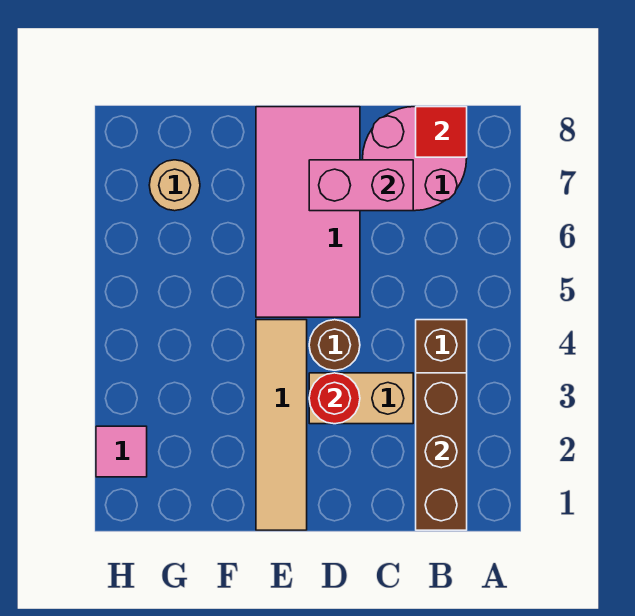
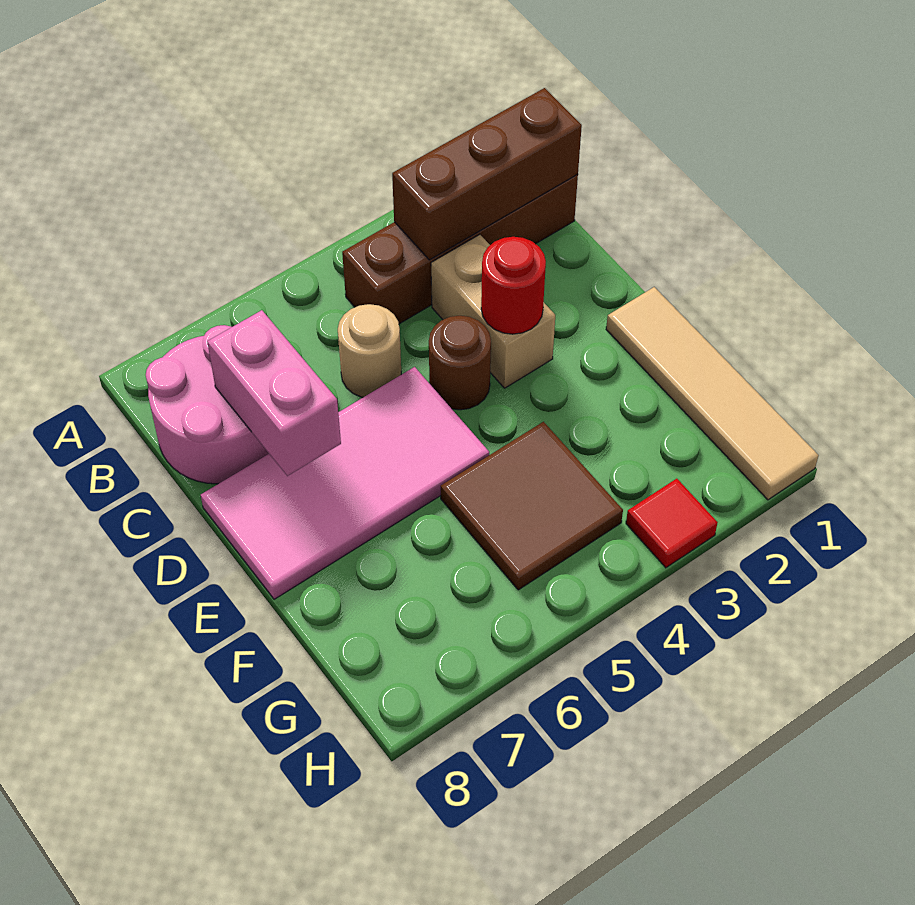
red tile B8 level 2 -> red tile H3 level 1
tan tile E1:E4 level 1 -> tan tile E1:H1 level 1
none -> brown tile F4:G5 level 1
tan round brick G7 level 1 -> tan round brick C5 level 1
pink tile H2 level 1 -> none

